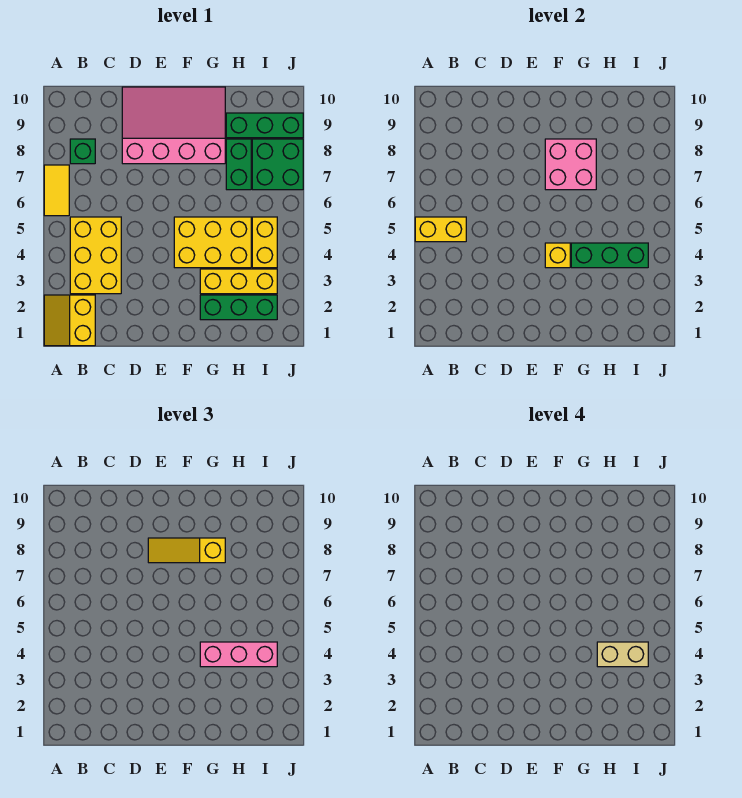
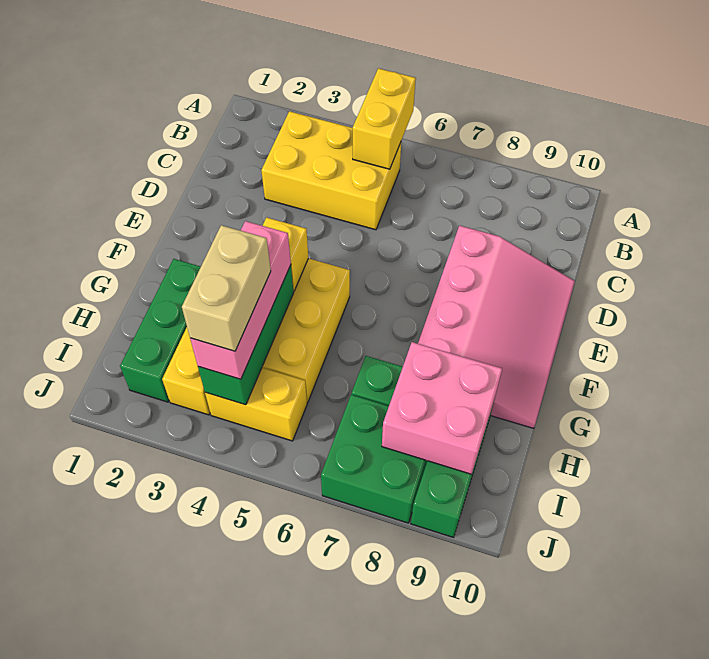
yellow slope A1:B2 level 1 top B -> none
yellow tile A6:A7 level 1 -> none
green brick B8 level 1 -> none
yellow slope E8:G8 level 3 top G -> none
pink brick F7:G8 level 2 -> pink brick H8:I9 level 2

